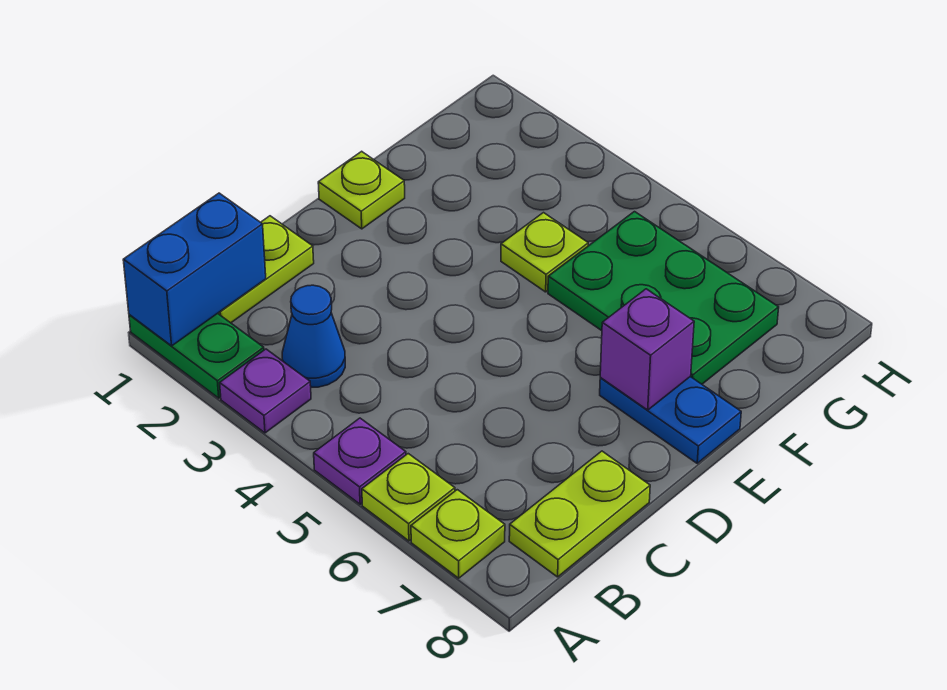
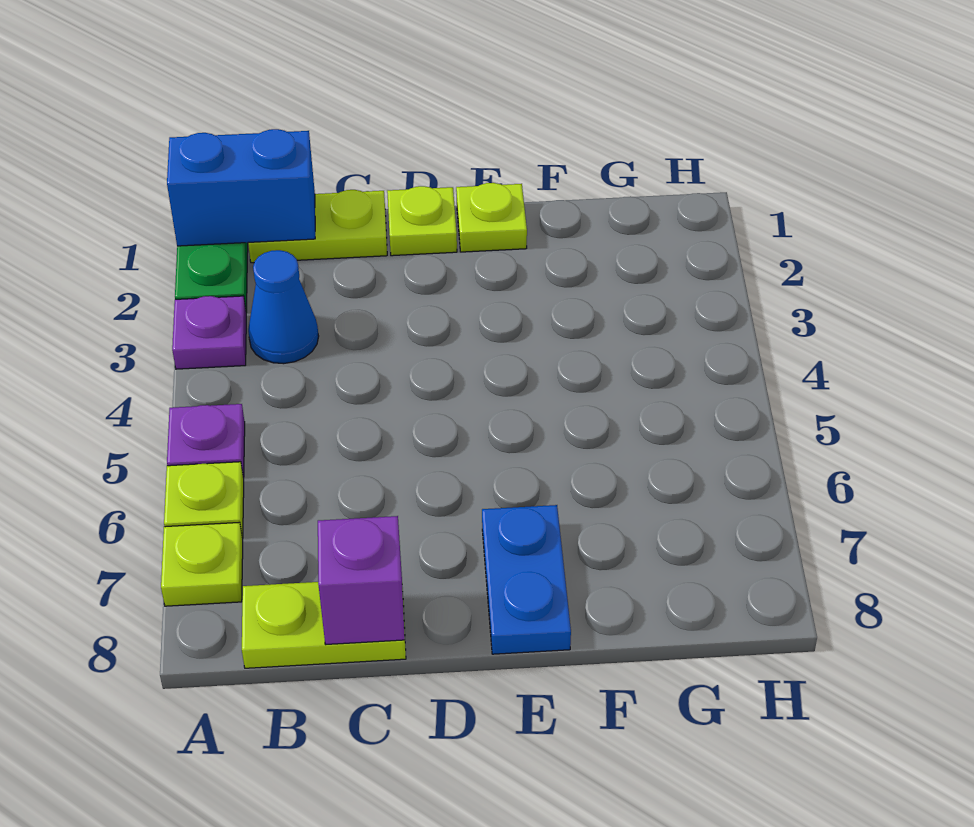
purple brick E7 level 2 -> purple brick C8 level 2
lime plate F4 level 1 -> lime plate D1 level 1
green plate F5:G7 level 1 -> none

